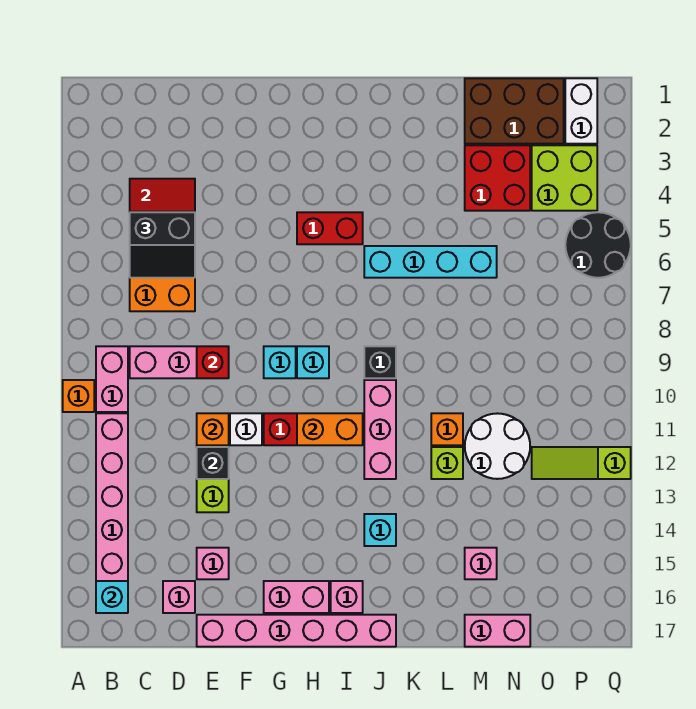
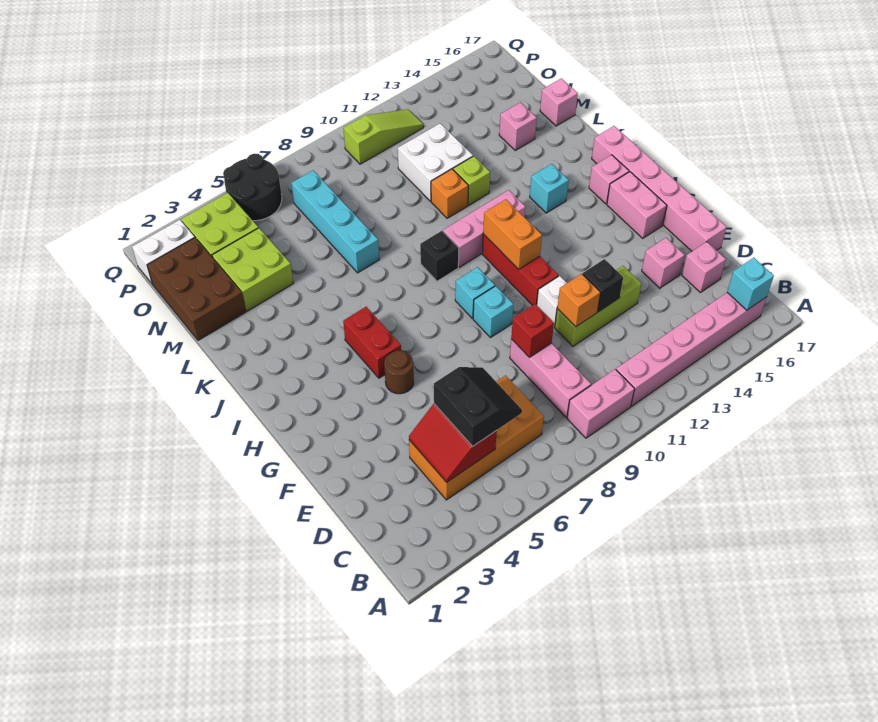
orange brick A10 level 1 -> none
none -> brown round brick G5 level 1
cyan brick J6:M6 level 1 -> cyan brick L7:O7 level 1
red brick M3:N4 level 1 -> lime brick M3:N4 level 1
white round brick M11:N12 level 1 -> white brick M11:N12 level 1
pink brick M17:N17 level 1 -> pink brick M17 level 1
lime slope O12:Q12 level 1 top Q -> lime slope P10:P12 level 1 top 10

